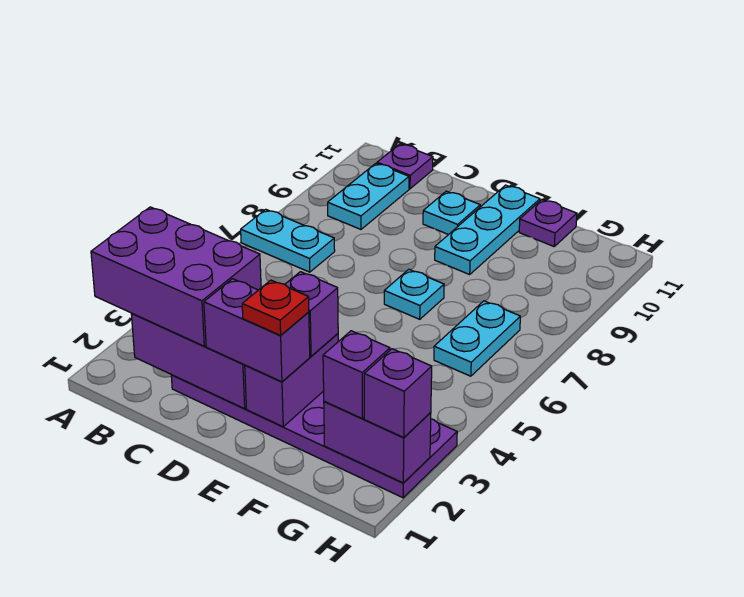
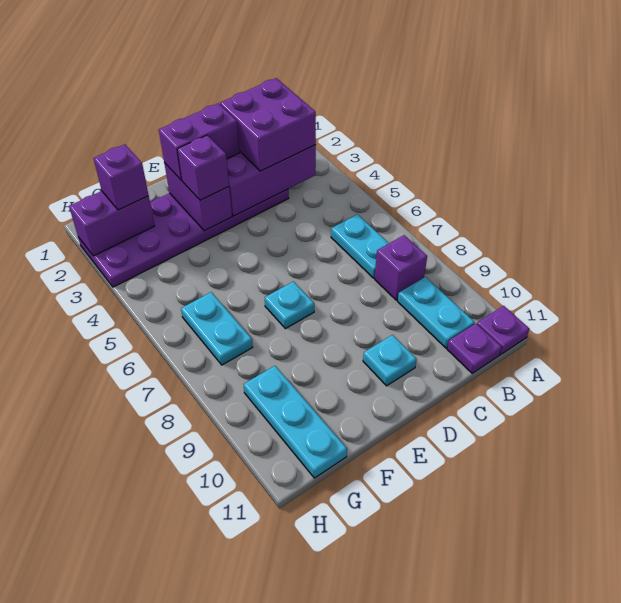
purple brick A2:C3 level 3 -> purple brick B2:C3 level 3
cyan plate A7:B7 level 1 -> cyan plate B6:B7 level 1
red plate E2 level 4 -> none
cyan plate E9:E11 level 1 -> cyan plate G9:G11 level 1
purple plate F11 level 1 -> purple plate A11 level 1
purple brick H2 level 3 -> purple brick B8 level 1

